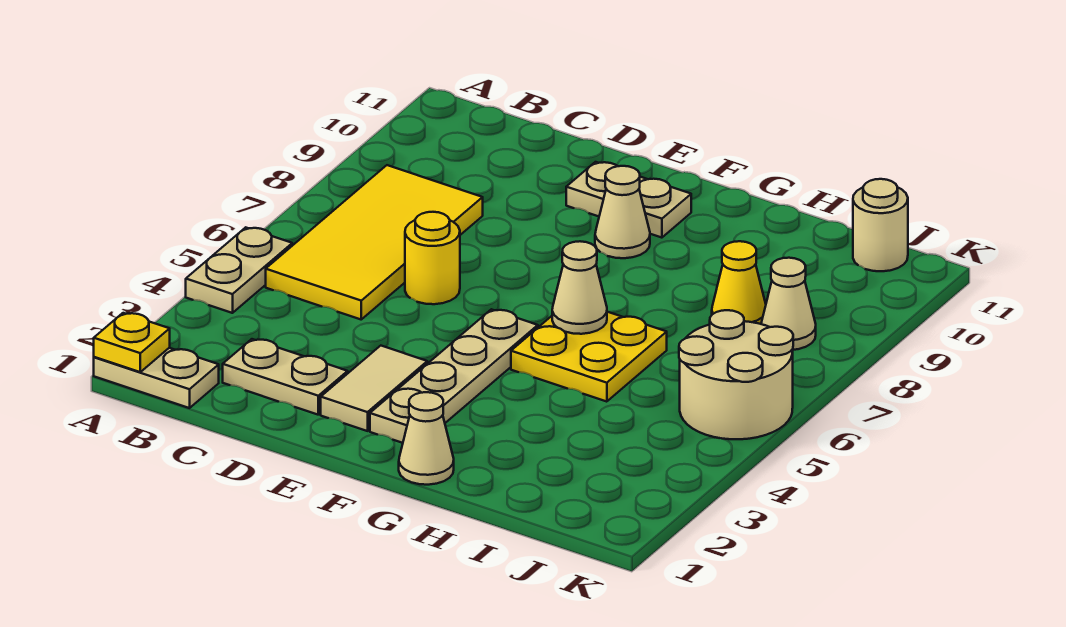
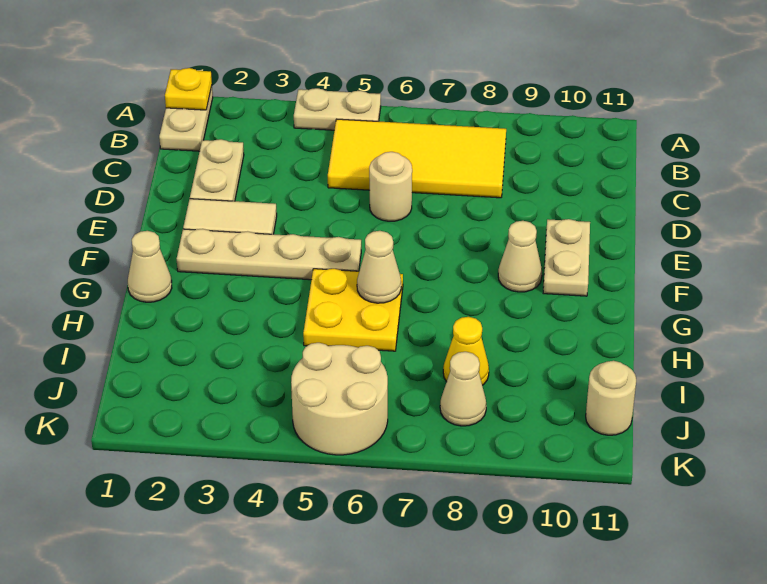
yellow round brick D6 level 1 -> tan round brick D6 level 1

